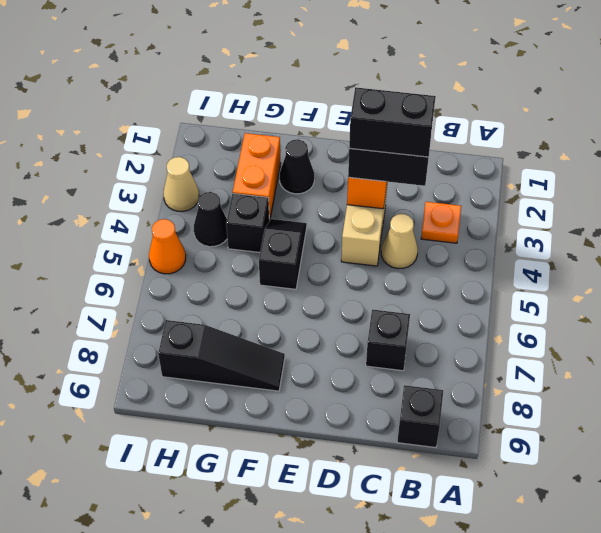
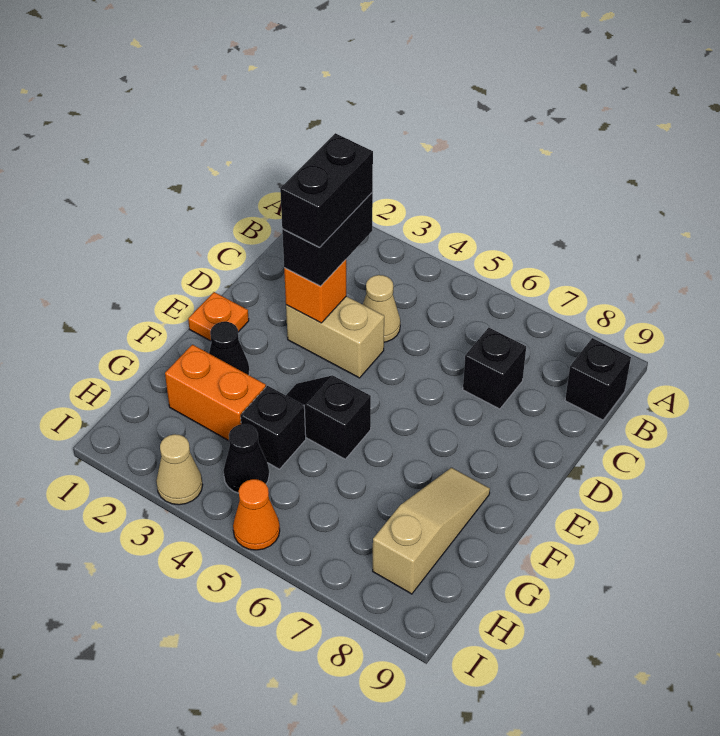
orange plate B3 level 1 -> orange plate E1 level 1
black slope F8:H8 level 1 top H -> tan slope F8:H8 level 1 top H

